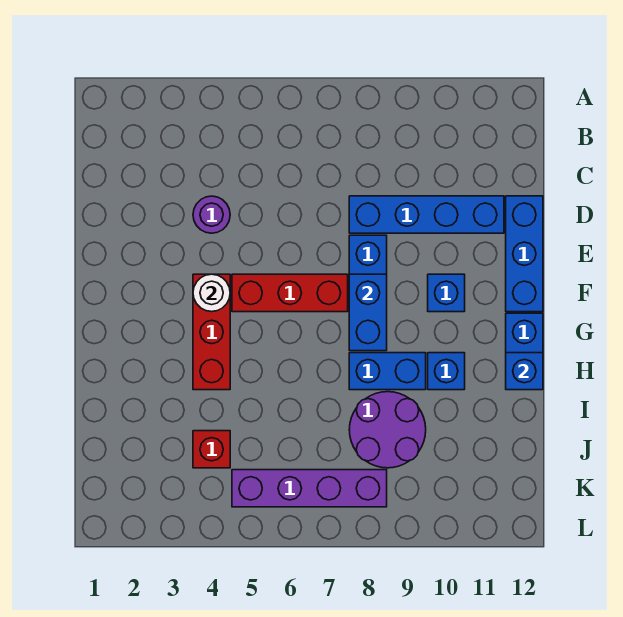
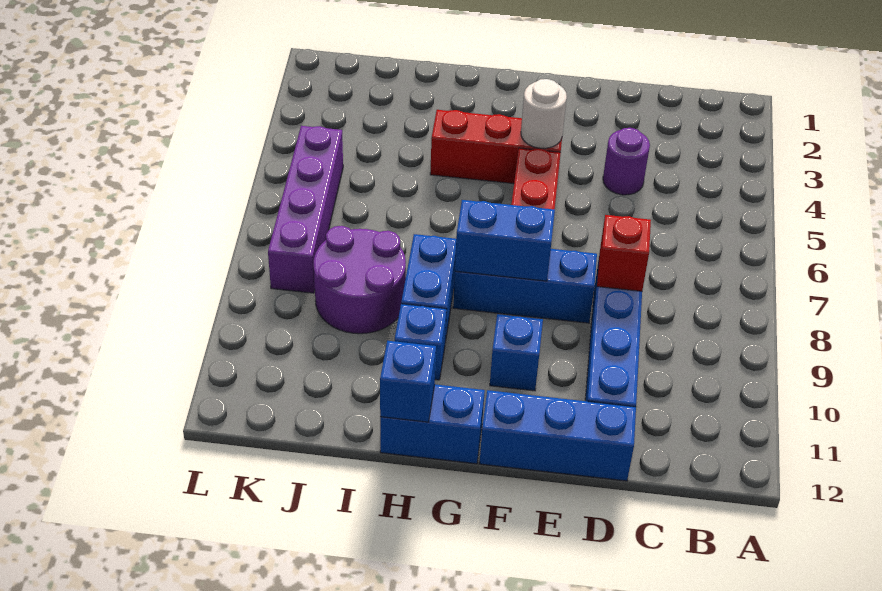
red brick J4 level 1 -> red brick D8 level 2

